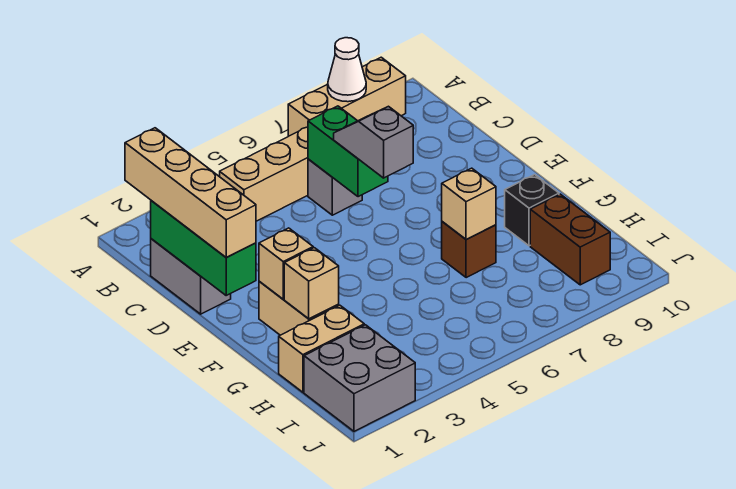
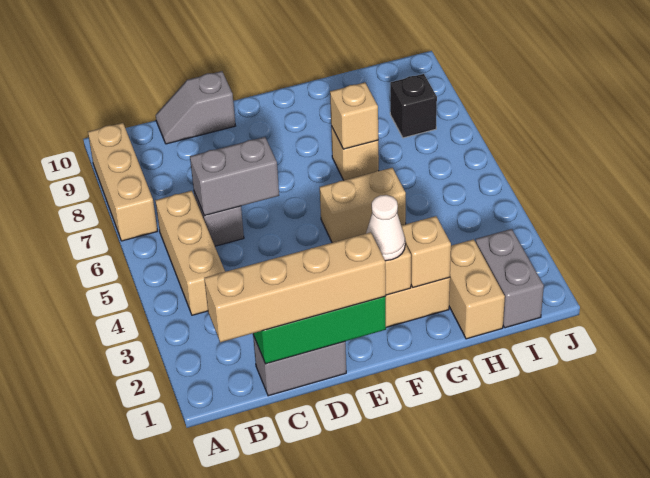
white cone A8 level 2 -> white cone F2 level 3
green brick C6:D6 level 2 -> grey brick C6:D6 level 2
grey slope D6:E6 level 3 top E -> grey slope C10:D10 level 1 top D
none -> tan brick F5:G5 level 1
brown brick G7 level 1 -> tan brick G7 level 1
black brick G9 level 1 -> black brick I8 level 1
brown brick H9:I9 level 1 -> none
grey brick I1:J2 level 1 -> grey brick I1:I2 level 1

